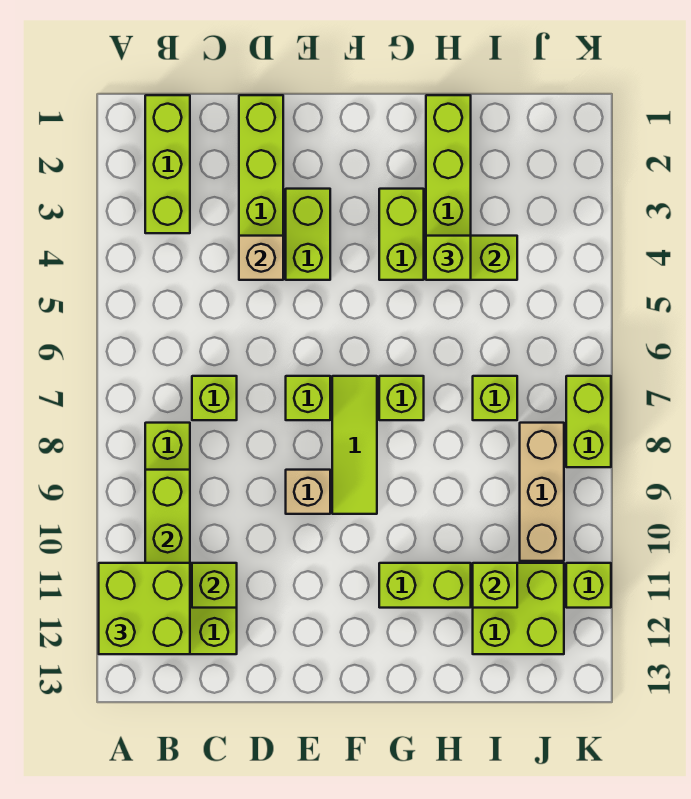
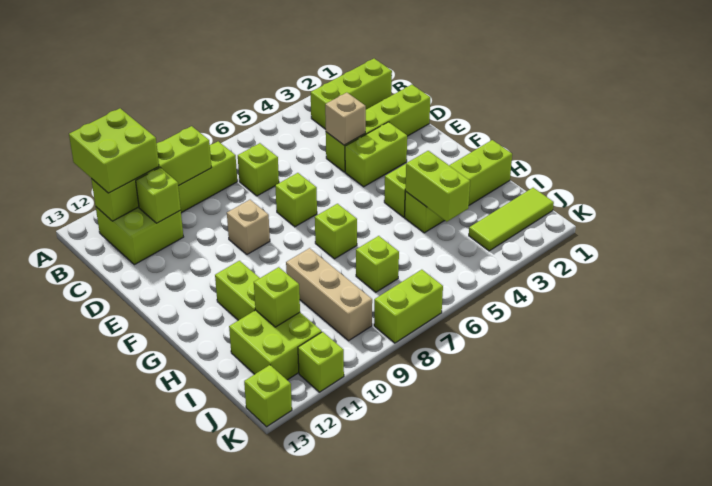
lime tile F7:F9 level 1 -> lime tile J1:J3 level 1
lime brick H4 level 3 -> lime brick K13 level 1
tan brick J8:J10 level 1 -> tan brick H9:J9 level 1

